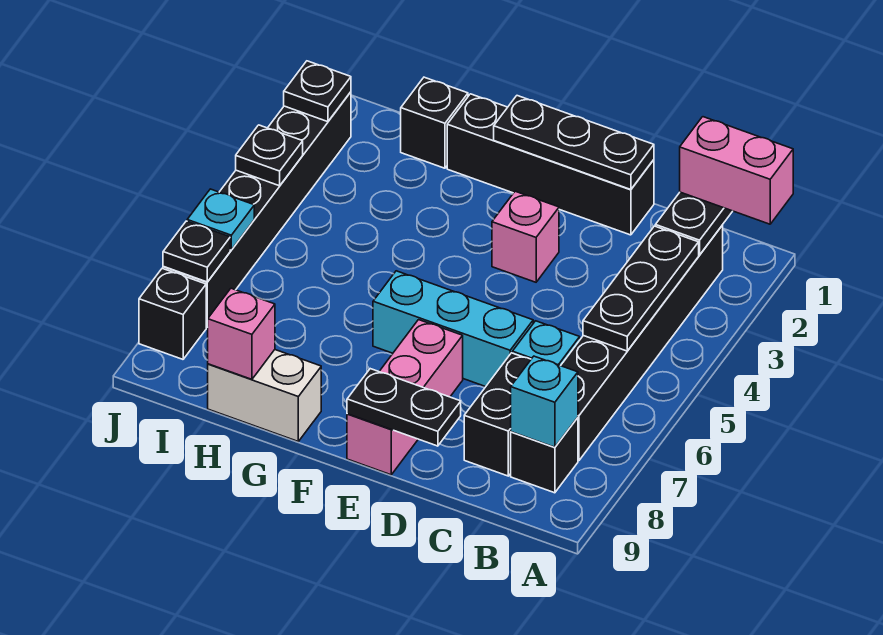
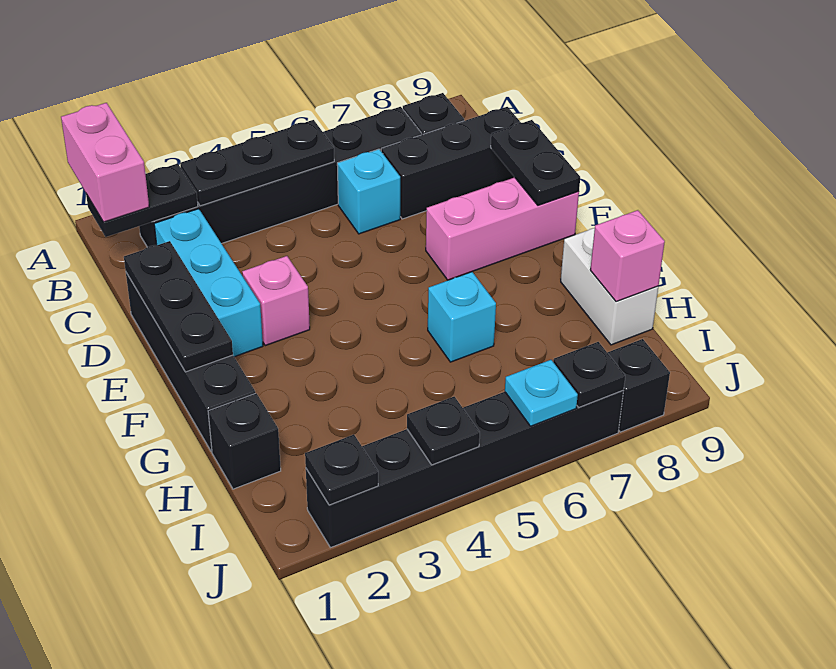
cyan brick B8 level 2 -> cyan brick G6 level 1
black brick C7:C8 level 1 -> black brick C7:C9 level 1
cyan brick D6:F6 level 1 -> cyan brick C2:E2 level 1

